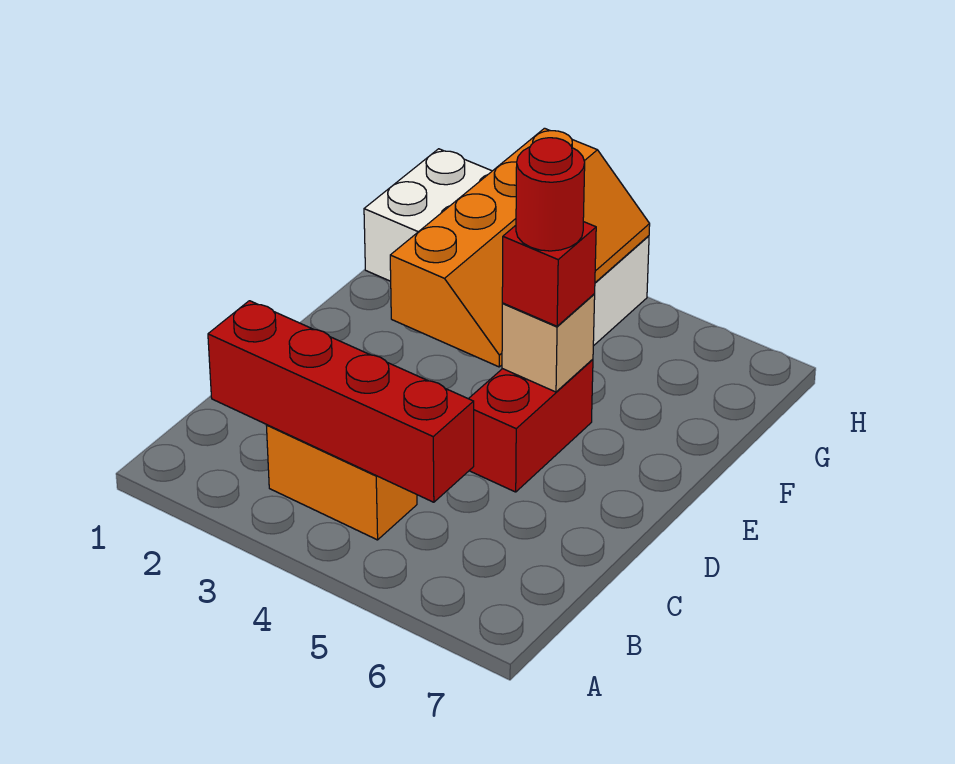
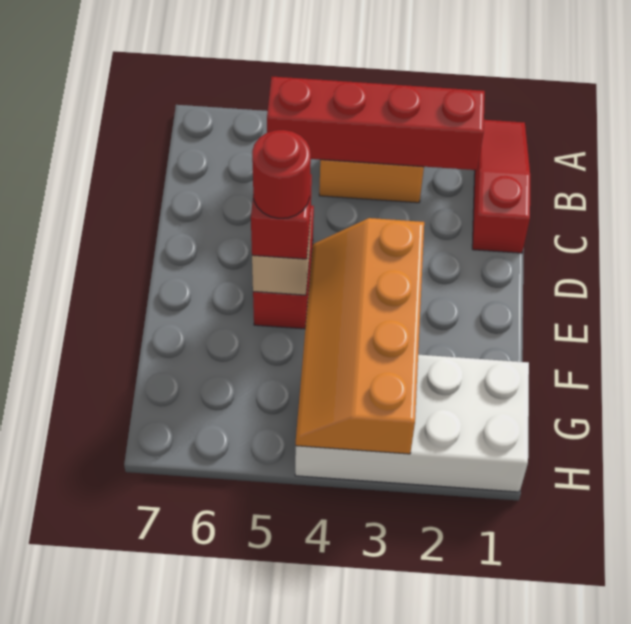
none -> red slope A1:C1 level 1 top C

